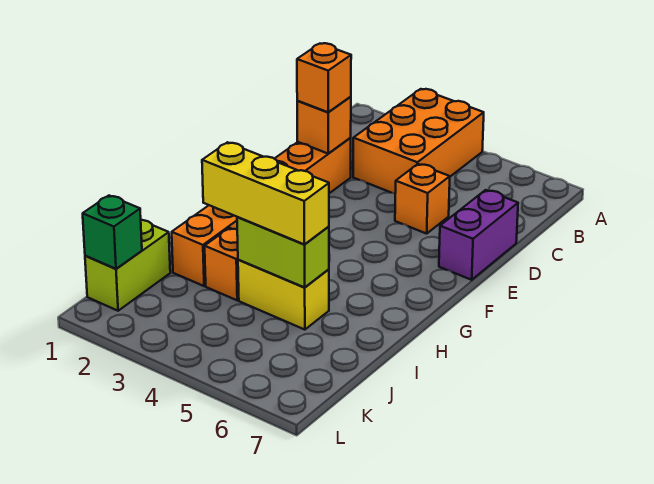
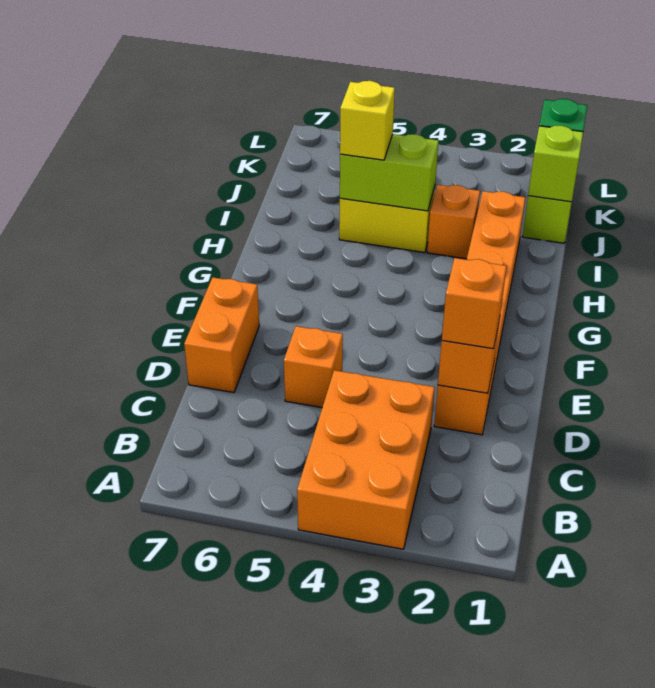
purple brick D7:E7 level 1 -> orange brick D7:E7 level 1
yellow brick I3:I5 level 3 -> yellow brick I5 level 3
none -> lime brick J1 level 2

